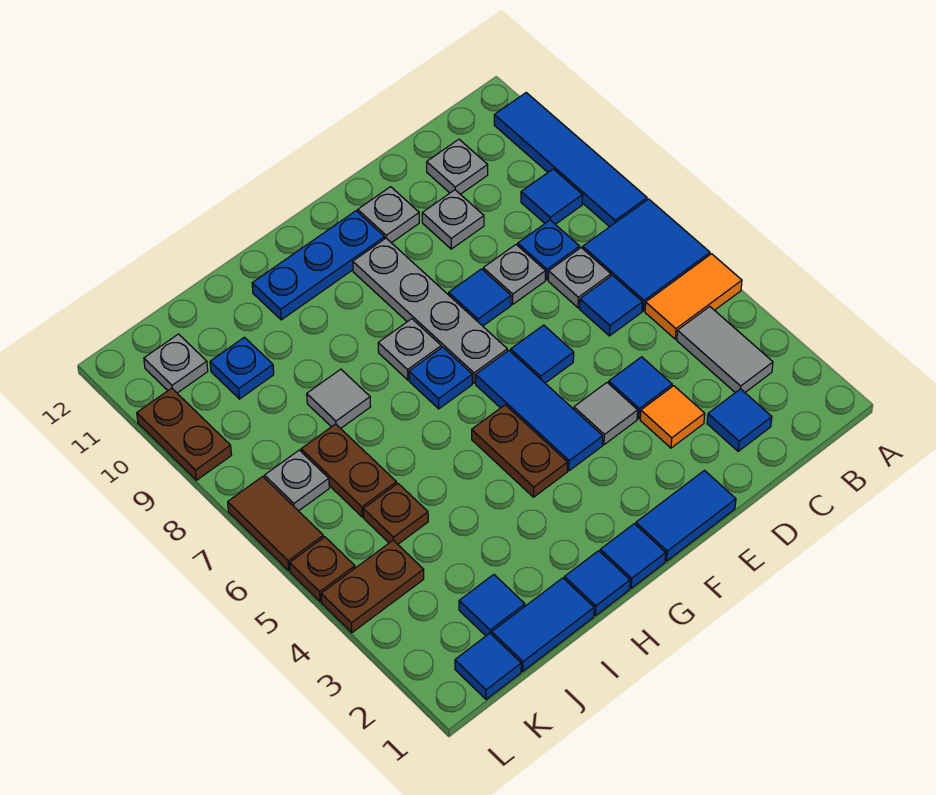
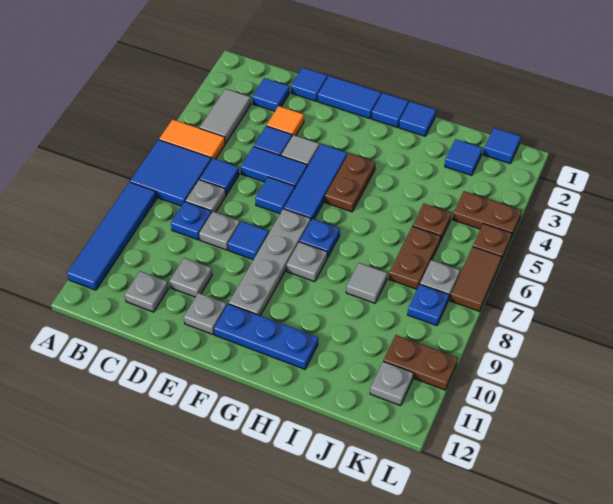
blue tile B9 level 1 -> blue tile D1 level 1
blue tile I1:J1 level 1 -> blue tile D5:E5 level 1
blue plate J10 level 1 -> blue plate K8 level 1
brown plate L9:L10 level 1 -> brown plate K10:L10 level 1

